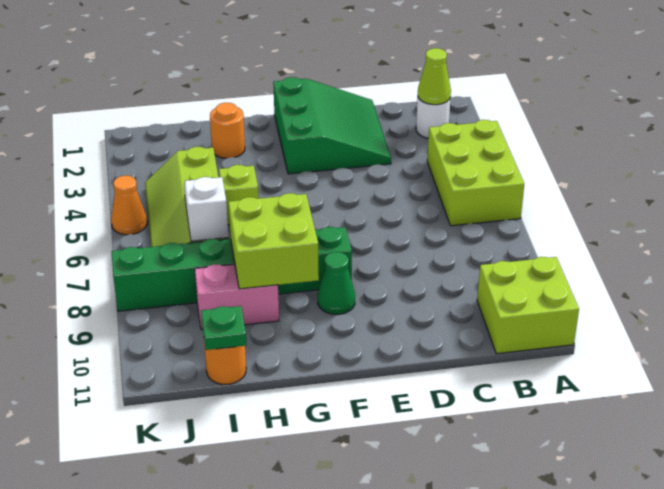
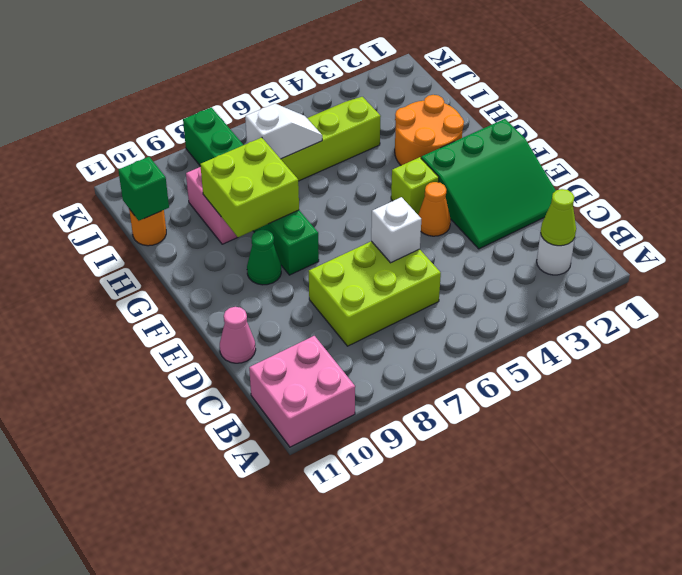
lime brick A4:B6 level 1 -> lime brick C6:D8 level 1
lime brick A10:B11 level 1 -> pink brick A10:B11 level 1
none -> white brick D6 level 2
none -> pink cone D11 level 1
orange round brick H2 level 1 -> orange round brick G2:H3 level 1
lime brick H5 level 1 -> lime brick F4 level 1
green plate I11 level 2 -> green brick I11 level 2
orange cone K5 level 1 -> orange cone E4 level 1

